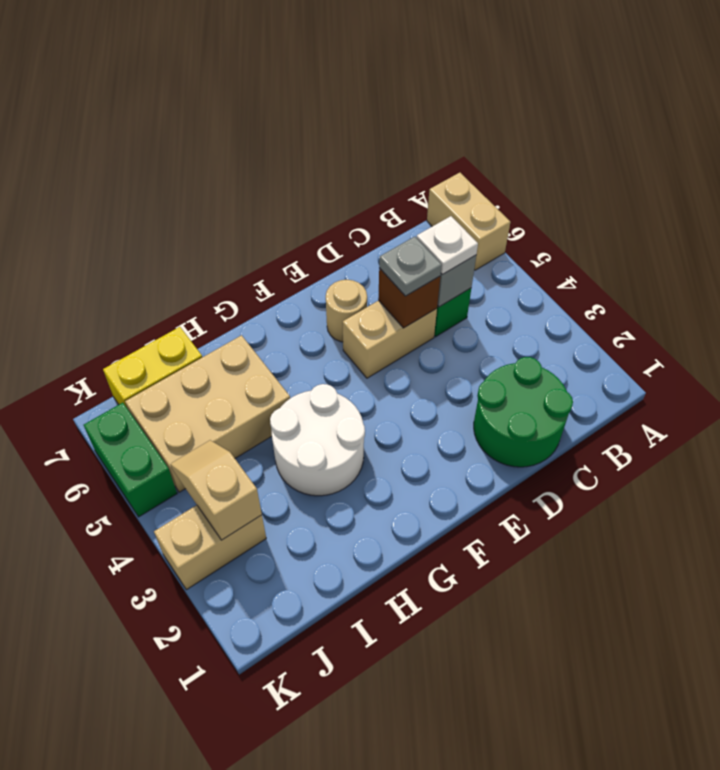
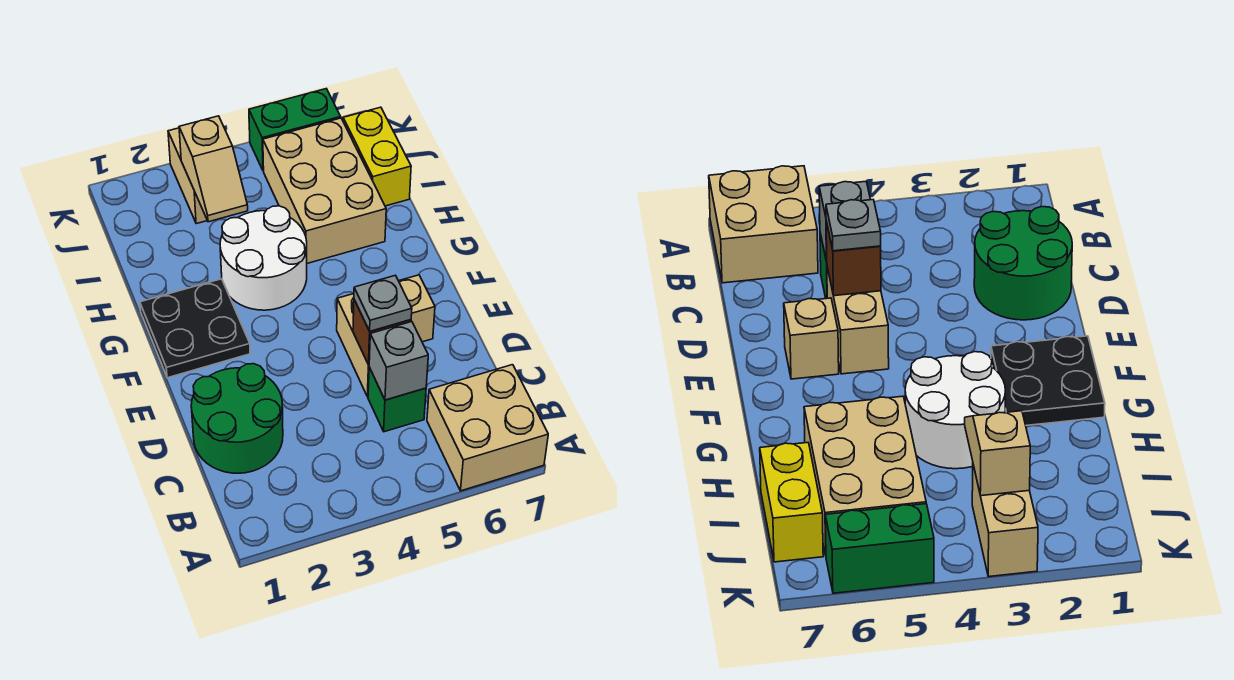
tan brick A6:A7 level 1 -> tan brick A6:B7 level 1
white plate C5 level 3 -> none
tan round brick E6 level 1 -> tan brick E6 level 1
none -> black plate F1:G2 level 1
tan slope J3:J4 level 2 top 3 -> tan slope I3:J3 level 2 top J

